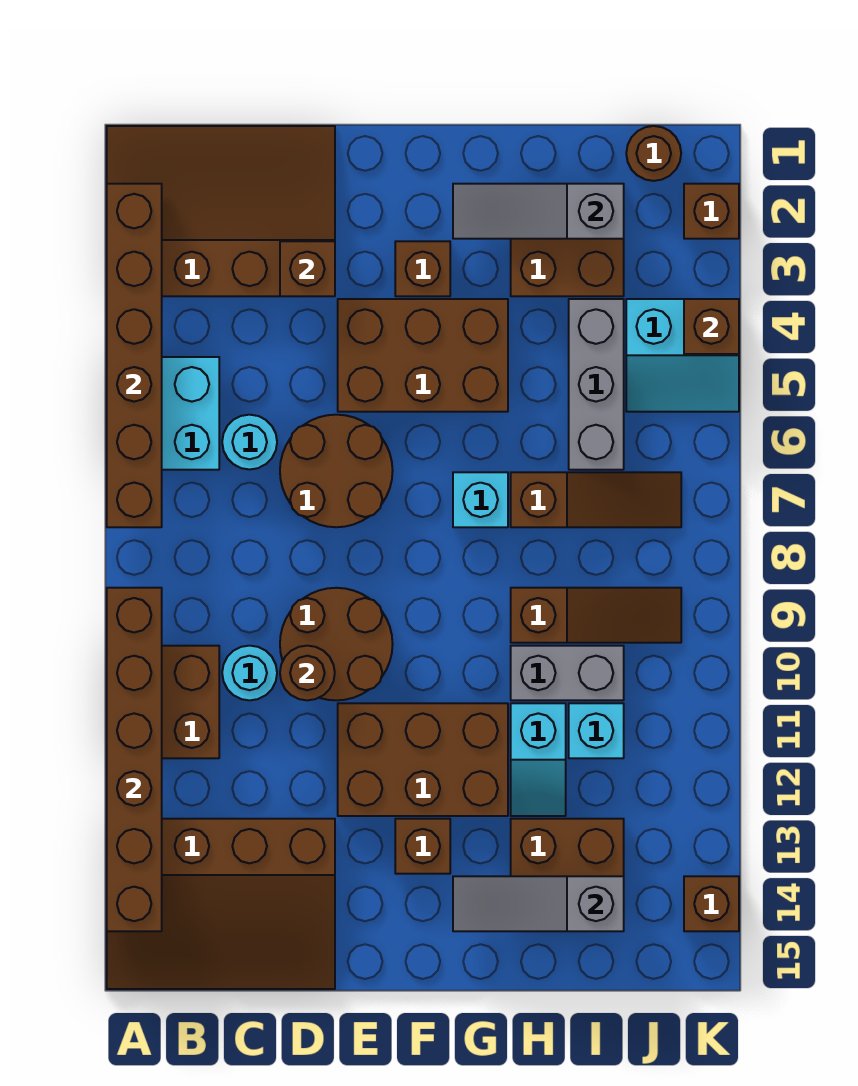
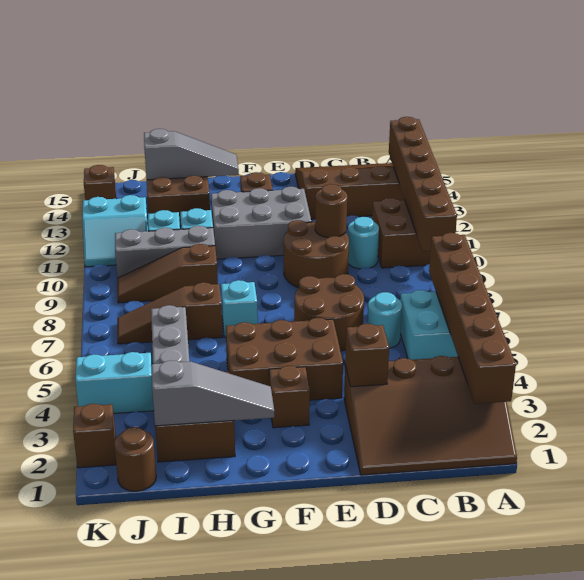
brown brick E11:G12 level 1 -> grey brick E11:G12 level 1
grey brick H10:I10 level 1 -> grey brick H10:J10 level 1
none -> cyan slope J11:K12 level 1 top 12
brown brick K4 level 2 -> none

